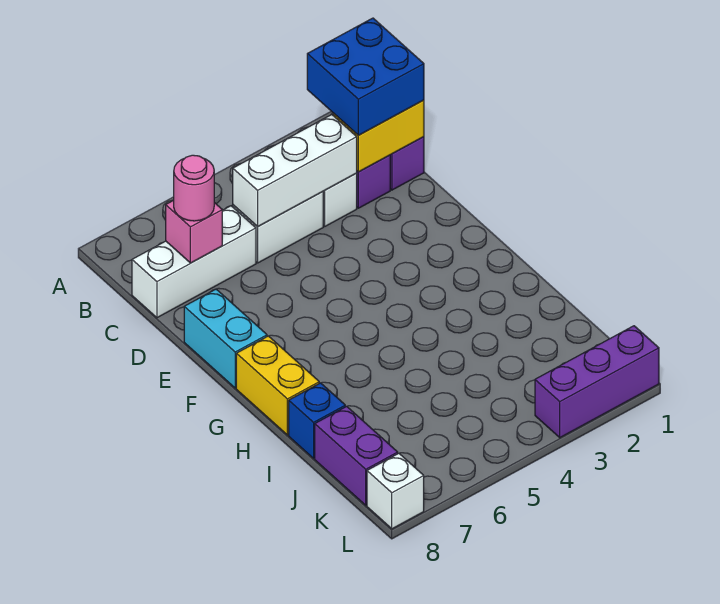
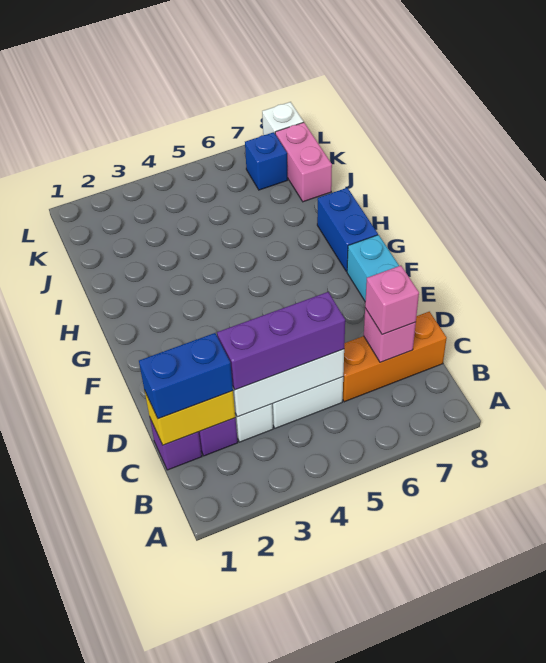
blue brick B1:C2 level 3 -> blue brick C1:C2 level 3
white brick C6:C8 level 1 -> orange brick C6:C8 level 1
pink round brick C7 level 3 -> pink brick C7 level 3
yellow brick G8:H8 level 1 -> blue brick G8:H8 level 1
blue brick I8 level 1 -> blue brick K7 level 1
purple brick J8:K8 level 1 -> pink brick J8:K8 level 1
purple brick L1:L3 level 1 -> purple brick C3:C5 level 3

